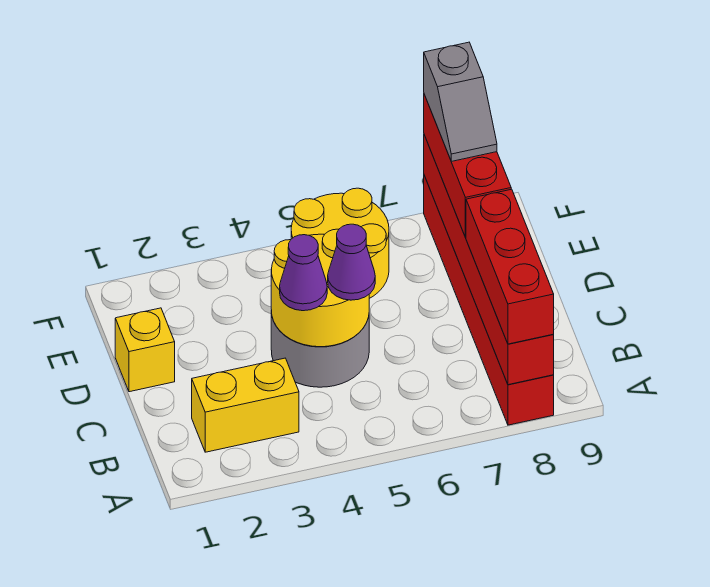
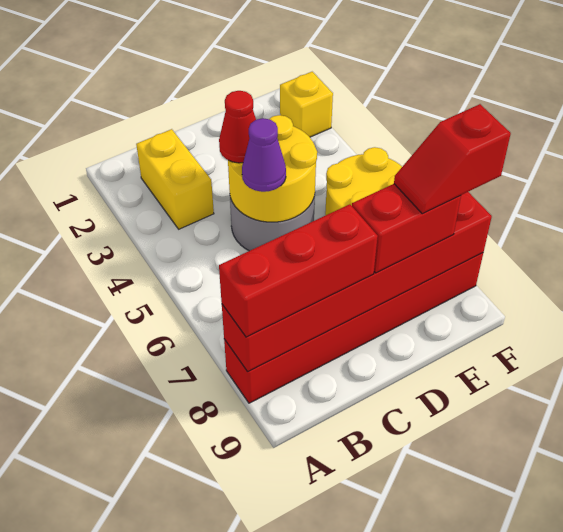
purple cone C4 level 3 -> red cone C4 level 3
yellow brick D1 level 1 -> yellow brick F2 level 1
red brick D8:F8 level 3 -> red brick D8:E8 level 3
grey slope E8:F8 level 4 top F -> red slope E8:F8 level 4 top F

